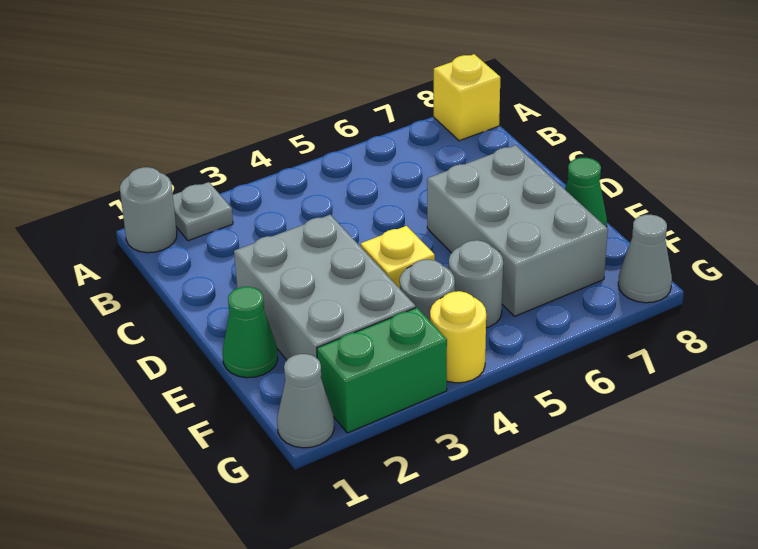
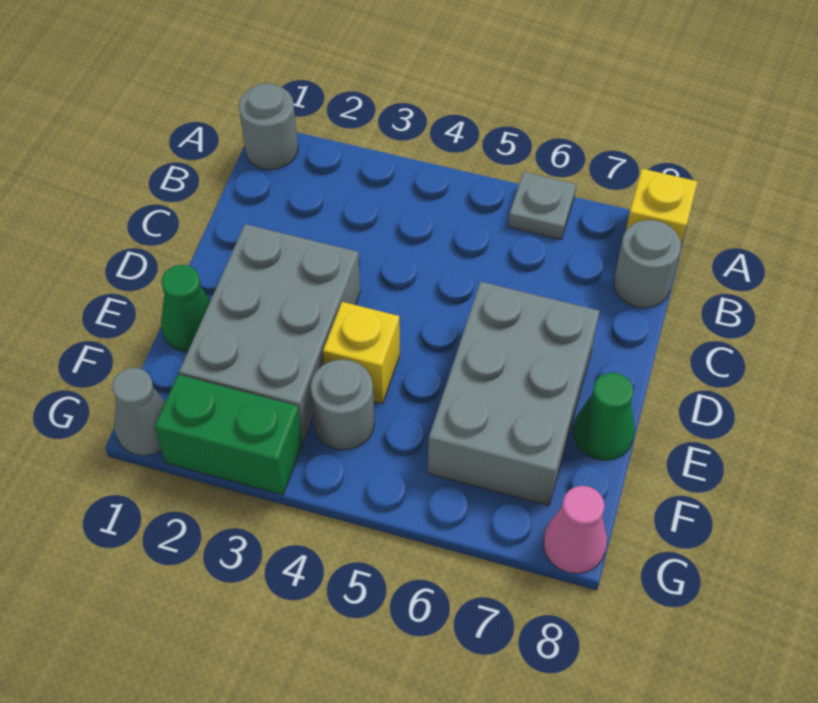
grey plate A2 level 1 -> grey plate A6 level 1
grey round brick F5 level 1 -> grey round brick B8 level 1
yellow round brick G4 level 1 -> none
grey cone G8 level 1 -> pink cone G8 level 1

